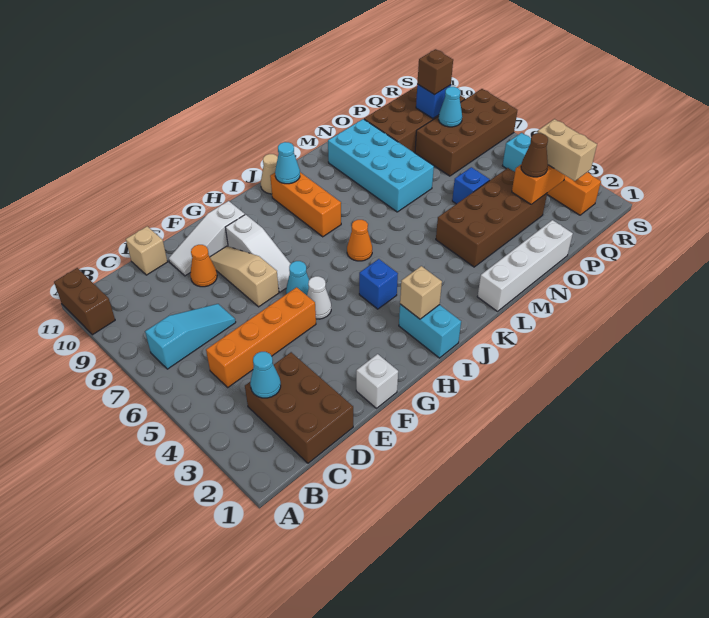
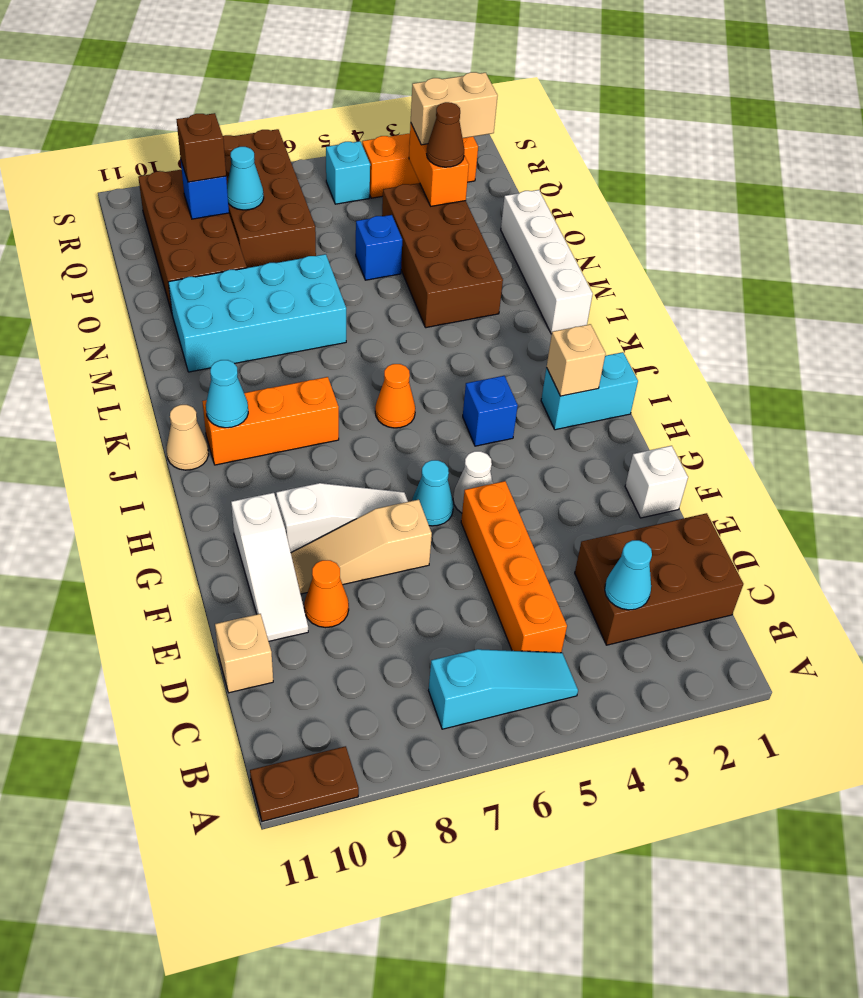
brown brick A10:A11 level 1 -> brown plate A10:A11 level 1
cyan slope B7:D7 level 1 top B -> cyan slope B5:B7 level 1 top 7

